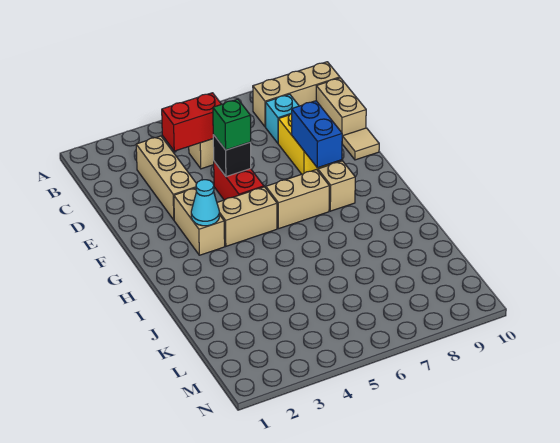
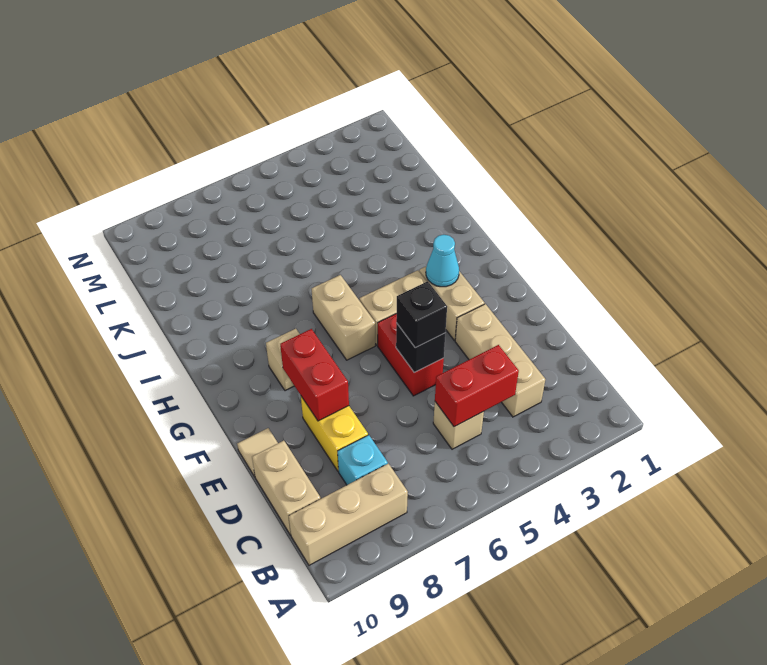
green brick E5 level 3 -> black brick E5 level 3
blue brick E8:F8 level 2 -> red brick E8:F8 level 2
tan brick G6:G7 level 1 -> tan brick G6:H6 level 1

